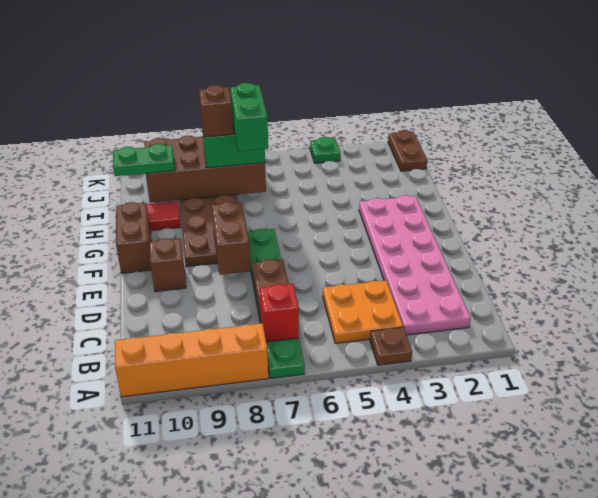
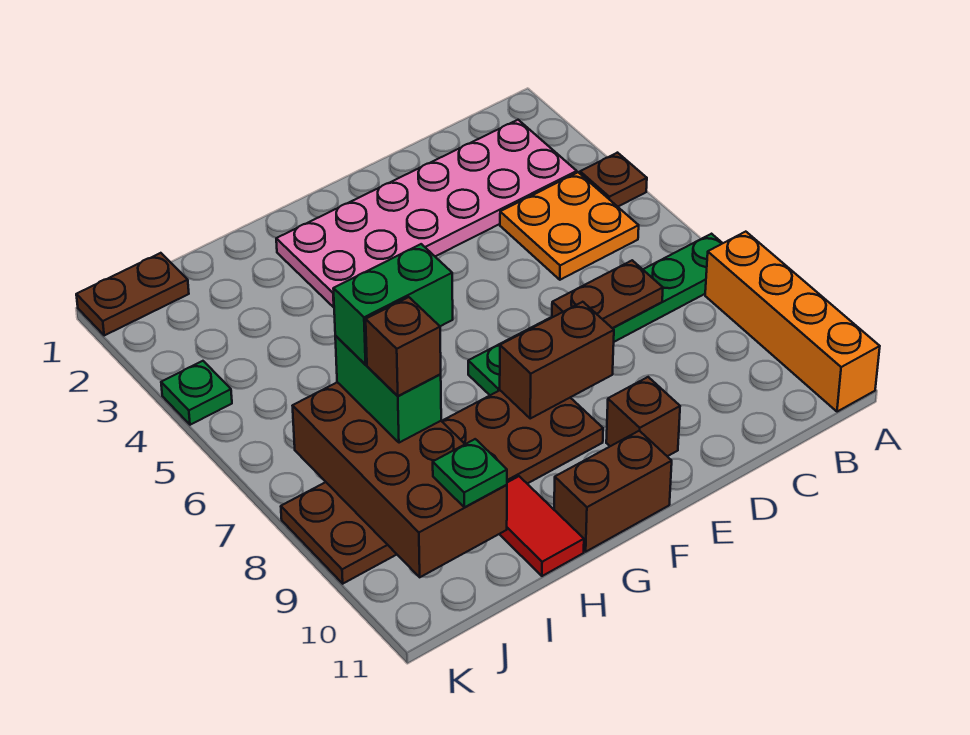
red brick B7 level 2 -> none
green plate I10:I11 level 3 -> green plate I10 level 3

